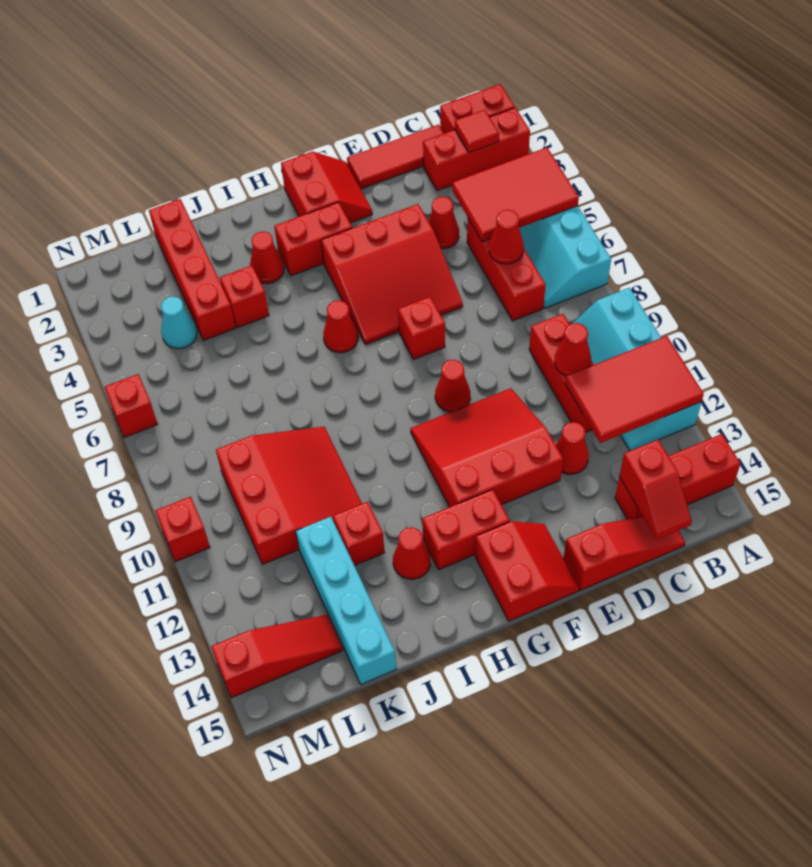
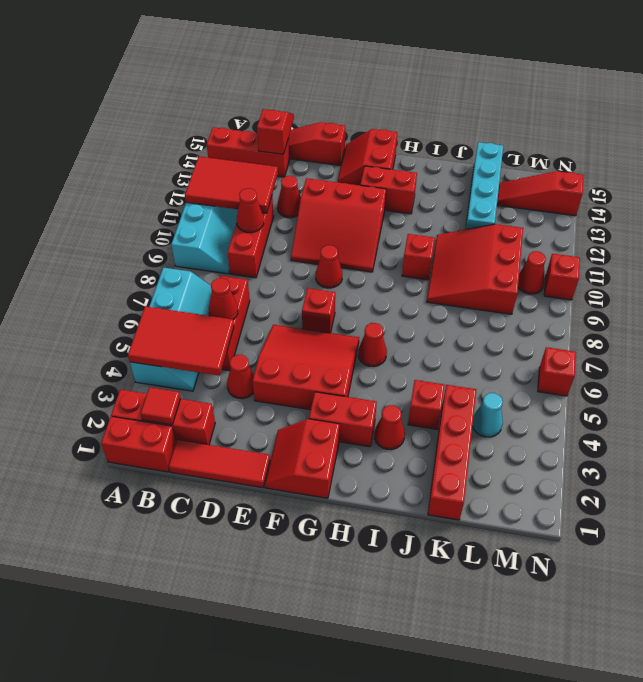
red cone I13 level 1 -> red cone M10 level 1
red brick J12 level 1 -> red brick I10 level 1

